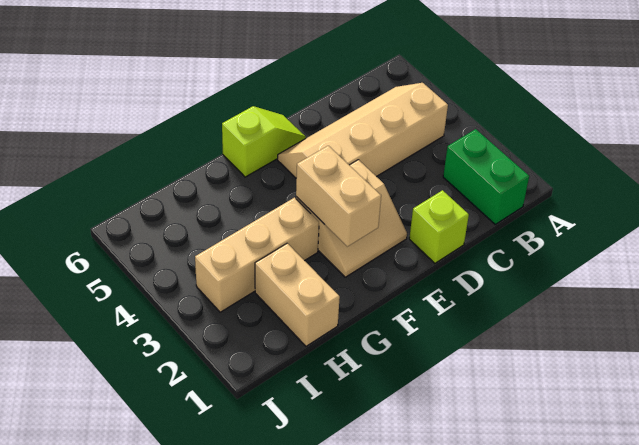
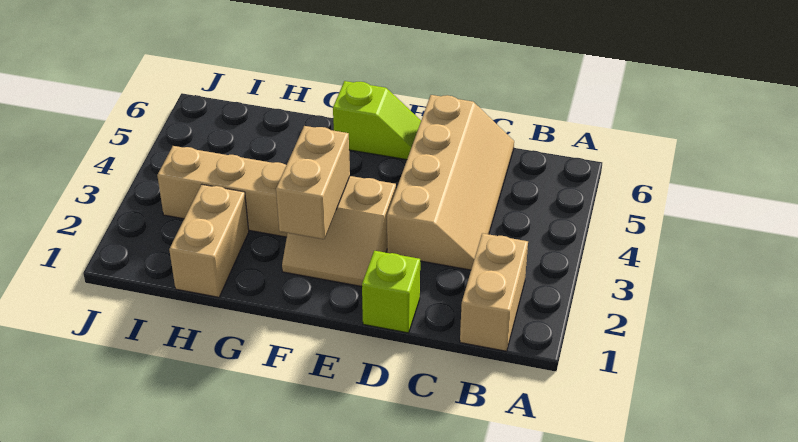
green brick B1:B2 level 1 -> tan brick B1:B2 level 1
tan slope B4:E5 level 1 top 4 -> tan slope C3:D6 level 1 top D

